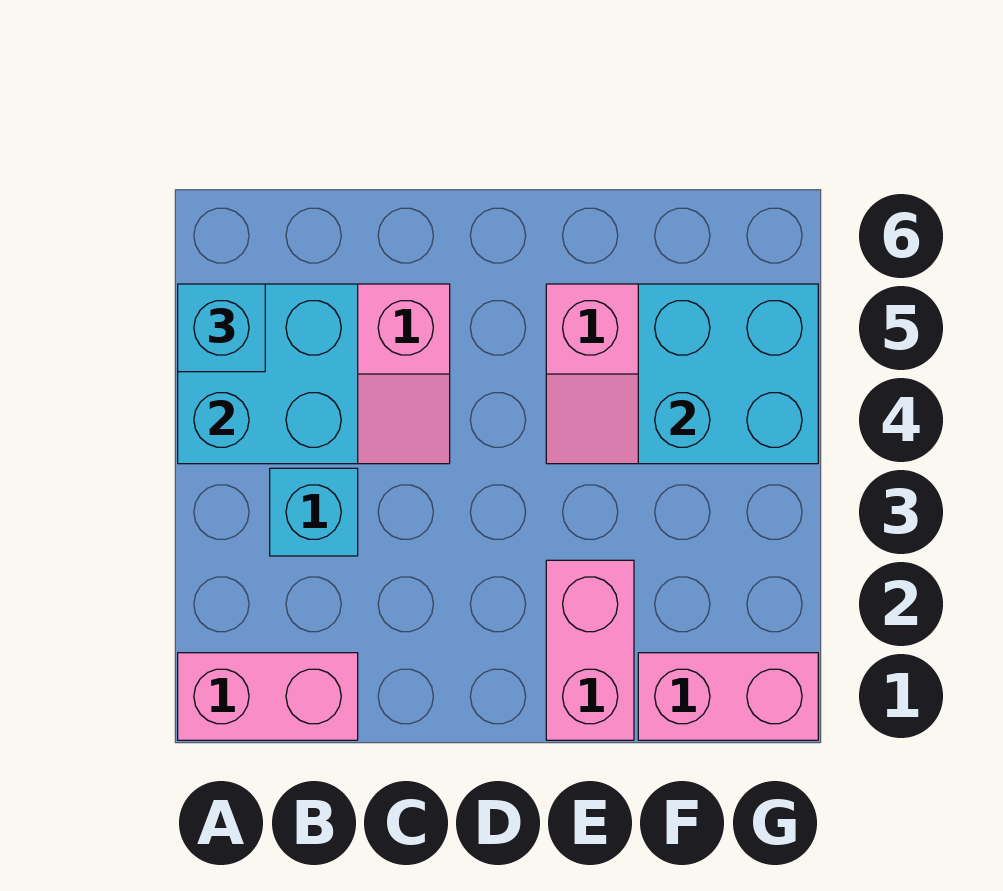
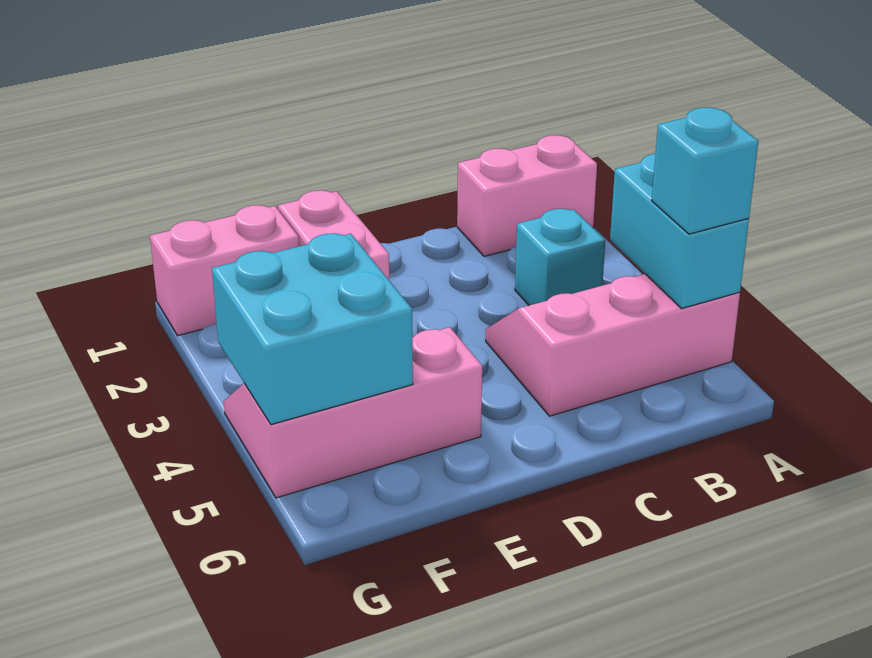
cyan brick A4:B5 level 2 -> cyan brick A4:A5 level 2

